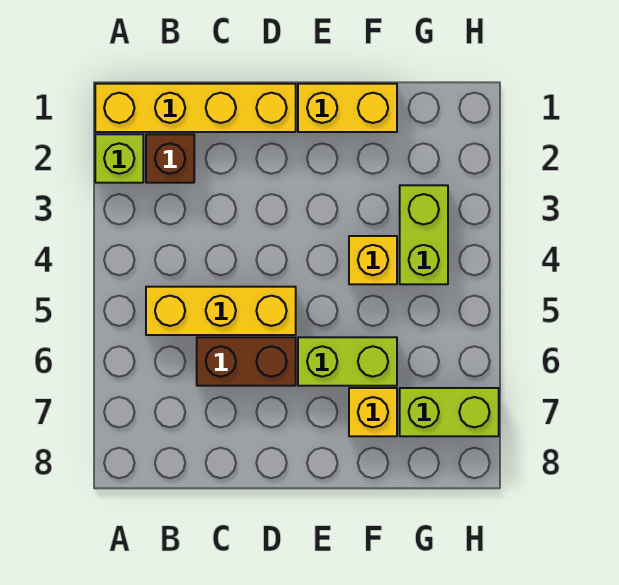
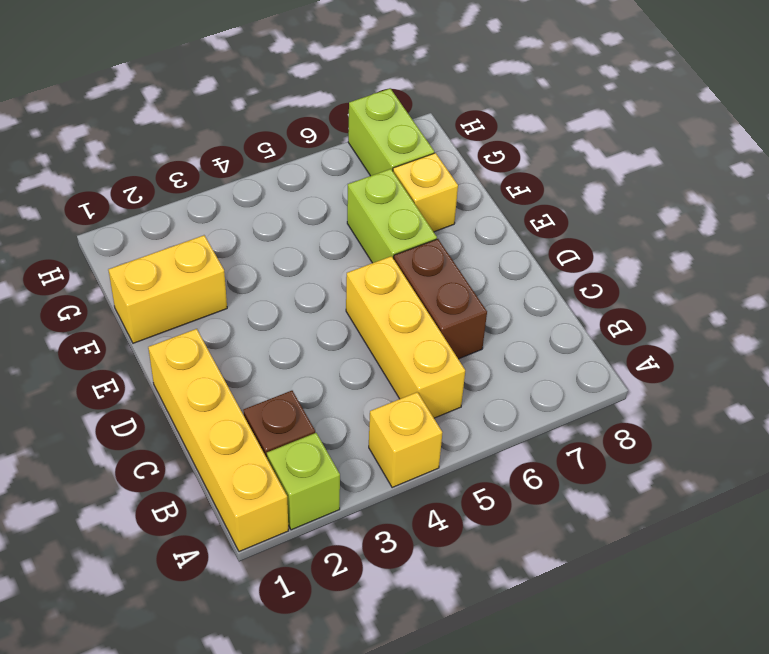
yellow brick E1:F1 level 1 -> yellow brick F1:F2 level 1
yellow brick F4 level 1 -> yellow brick A4 level 1
lime brick G3:G4 level 1 -> none

